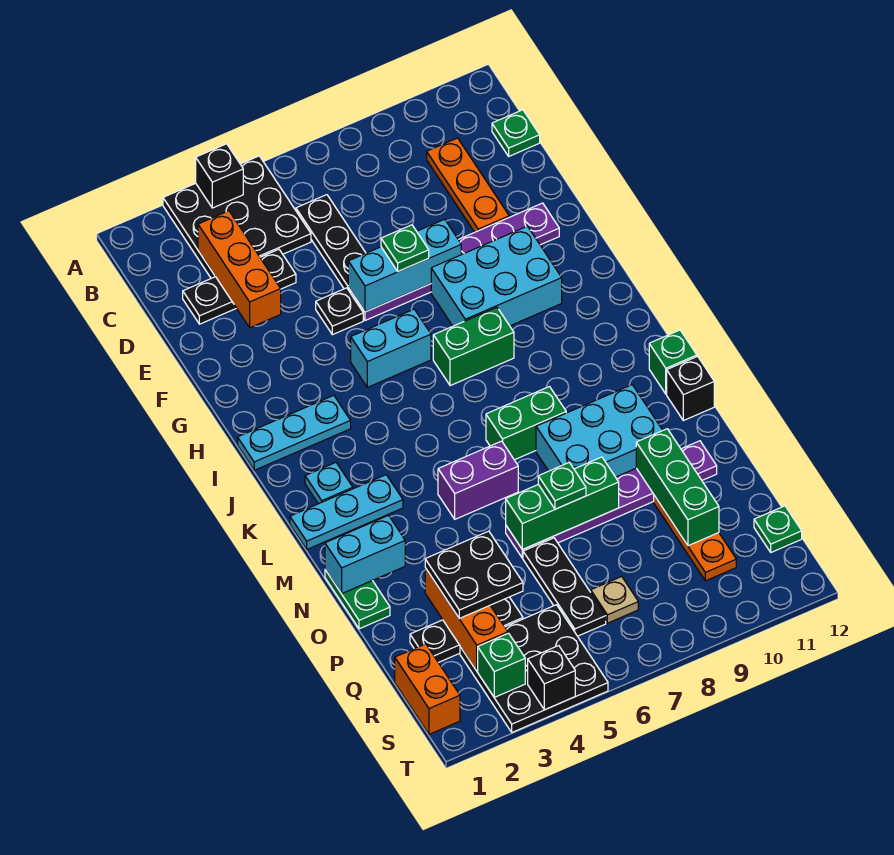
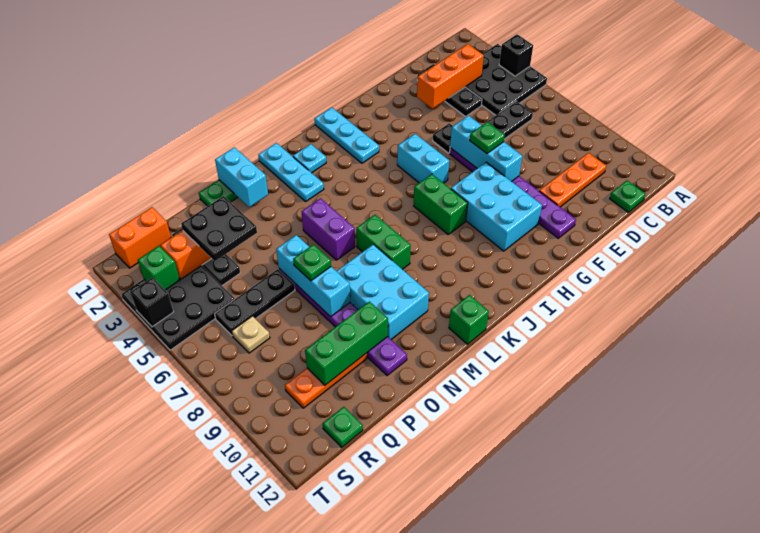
black brick M12 level 1 -> none
green brick O6:O8 level 2 -> cyan brick O6:O8 level 2

